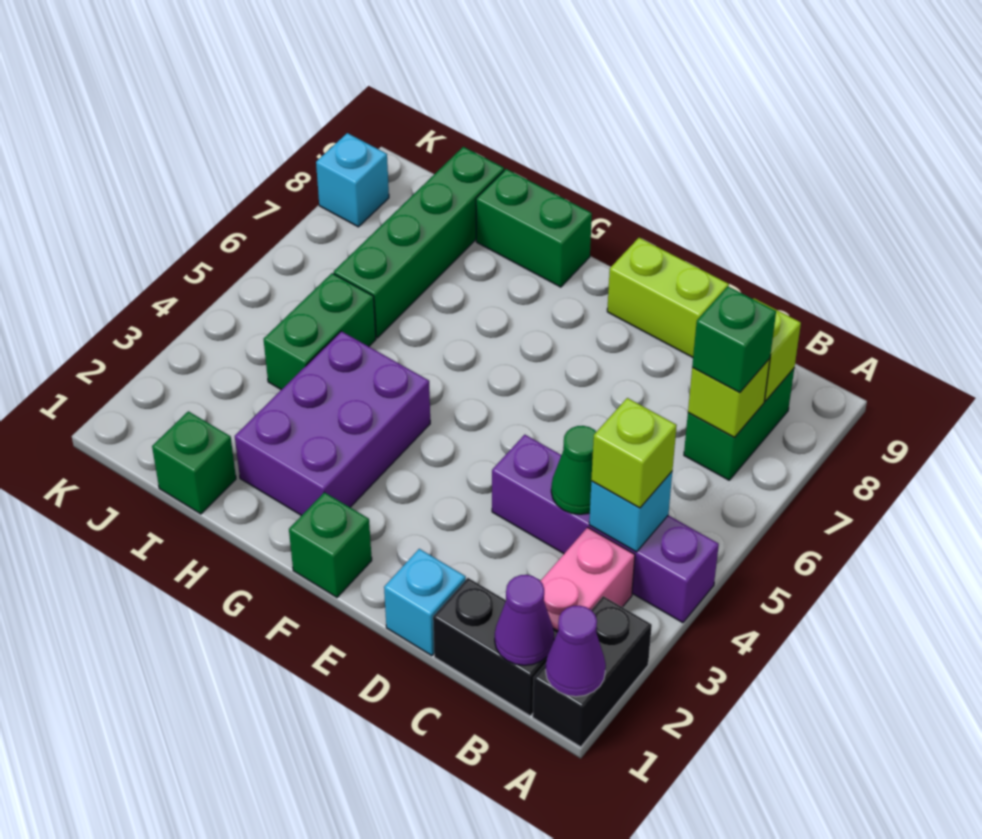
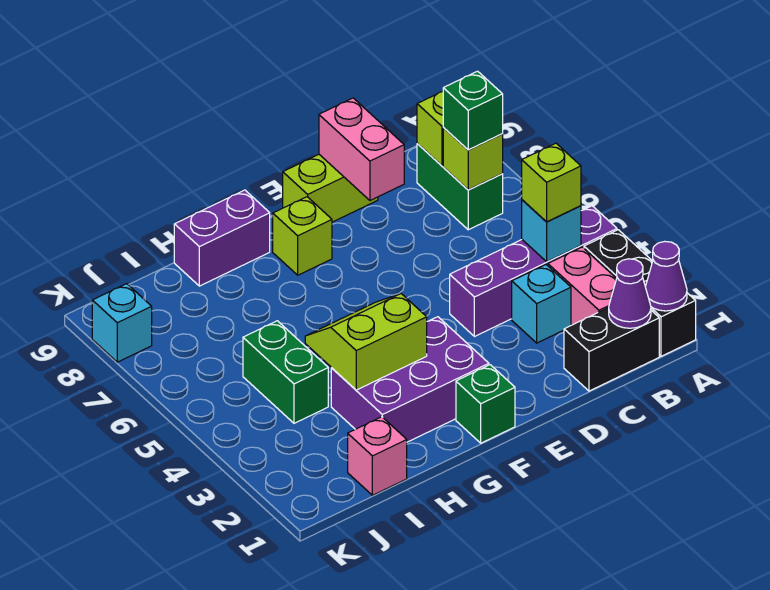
black brick A1:A2 level 1 -> black brick A1:A3 level 1
green cone C4 level 2 -> none
cyan brick D1 level 1 -> cyan brick C3 level 1
none -> pink brick D8:D9 level 2
none -> lime brick F8 level 1
purple brick G2:H4 level 1 -> purple brick F2:H3 level 1
none -> lime slope G3:H4 level 2 top 3
green brick G9:H9 level 1 -> purple brick G9:H9 level 1
green brick I1 level 1 -> pink brick I1 level 1
green brick I6:I9 level 1 -> none

